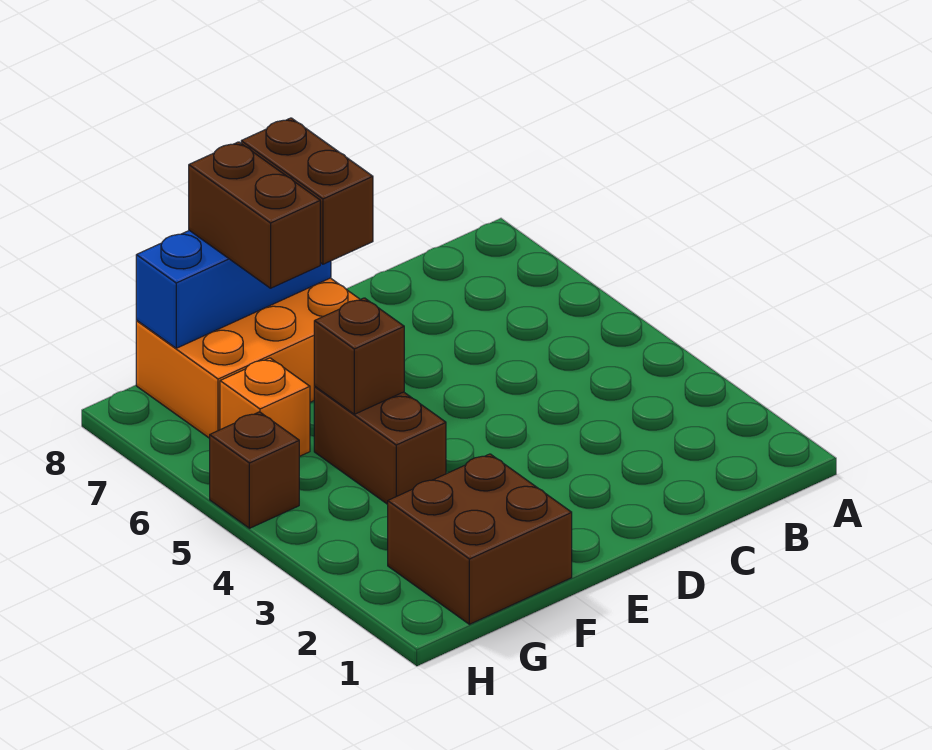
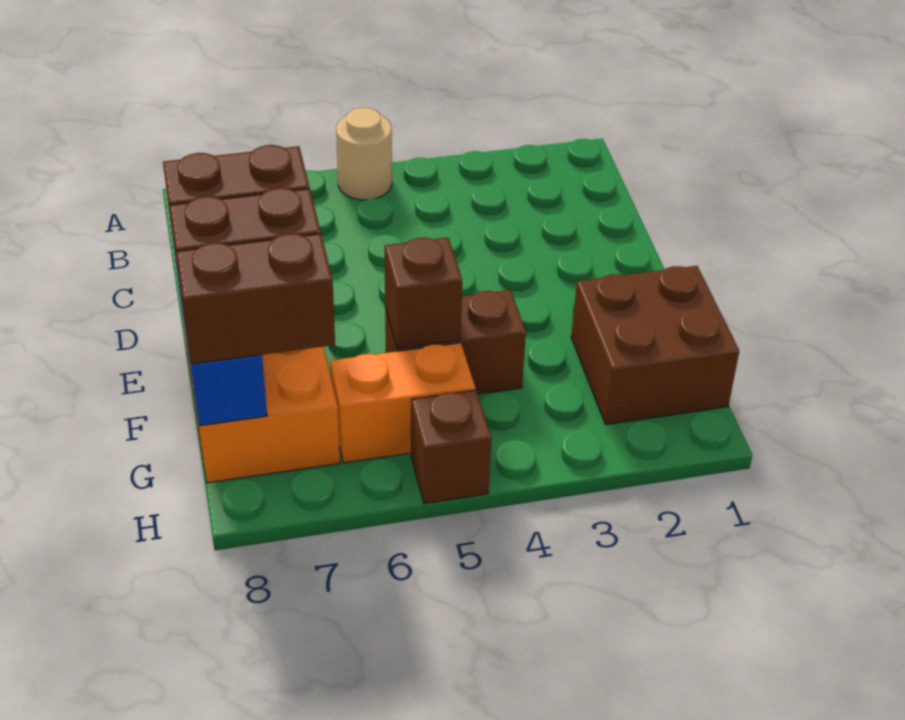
none -> tan round brick A5 level 1
orange brick G6 level 1 -> orange brick G5:G6 level 1
none -> brown brick G7:G8 level 3

